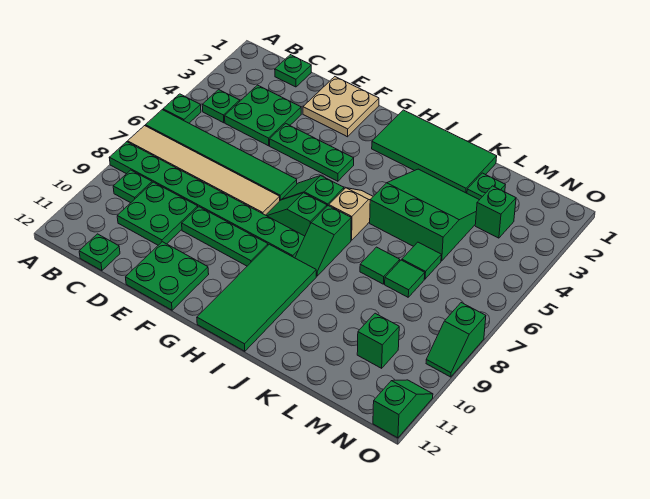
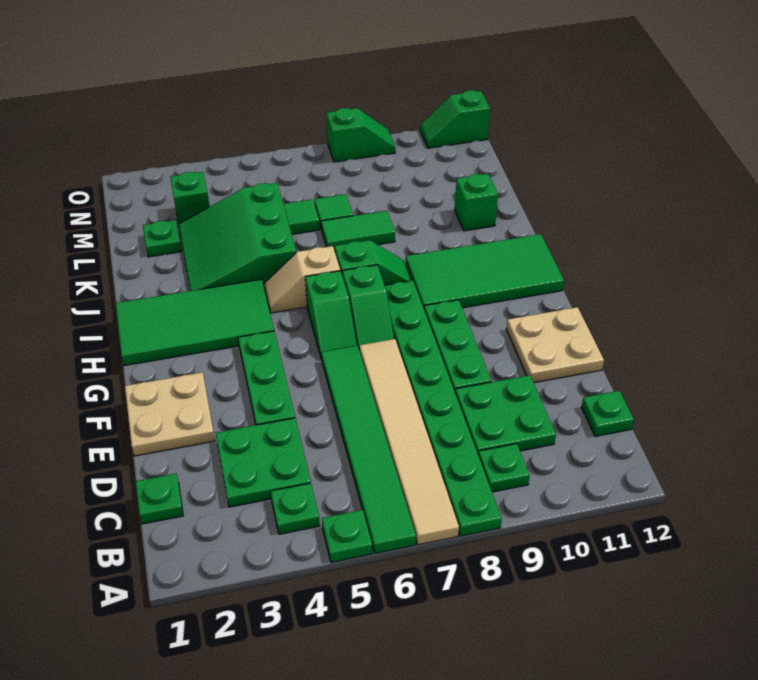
green plate E11:F12 level 1 -> tan plate E11:F12 level 1
green tile H1:K2 level 1 -> green tile H1:I4 level 1
green tile K7 level 1 -> green tile K7:K8 level 1
green brick M10 level 1 -> green brick K11 level 1

